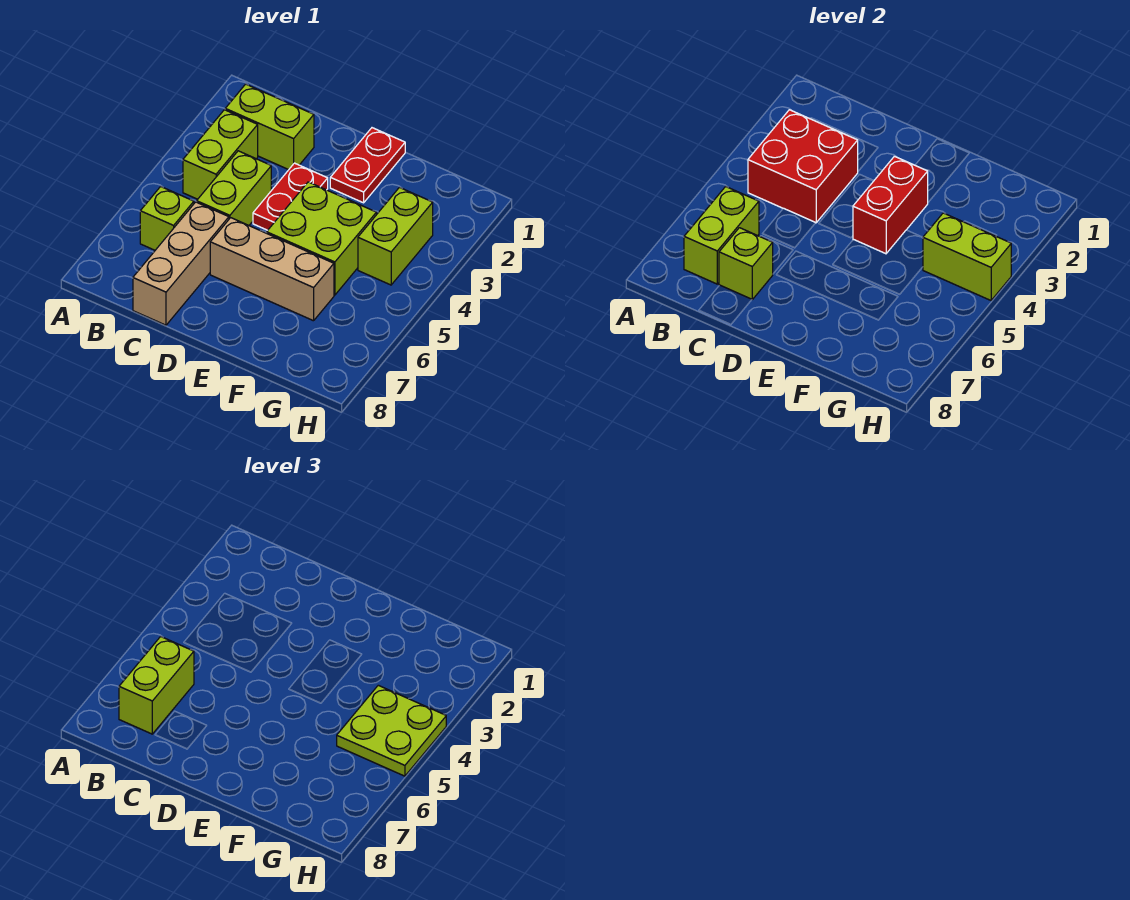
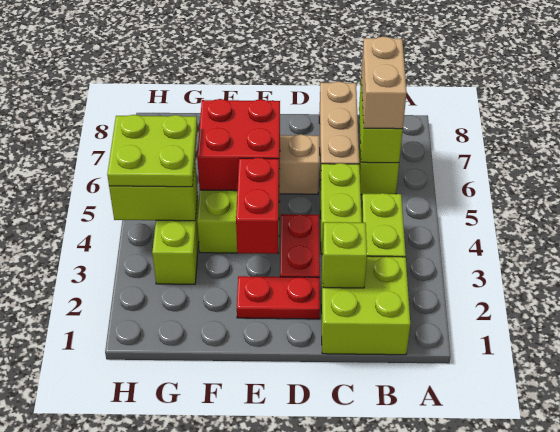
lime brick B2:C2 level 1 -> lime brick B1:C2 level 1
red brick B3:C4 level 2 -> red brick E5:F6 level 2
lime brick B6:B7 level 3 -> tan brick B6:B7 level 3
lime brick C7 level 2 -> lime brick C2 level 2
red plate E1:E2 level 1 -> red plate D2:E2 level 1

